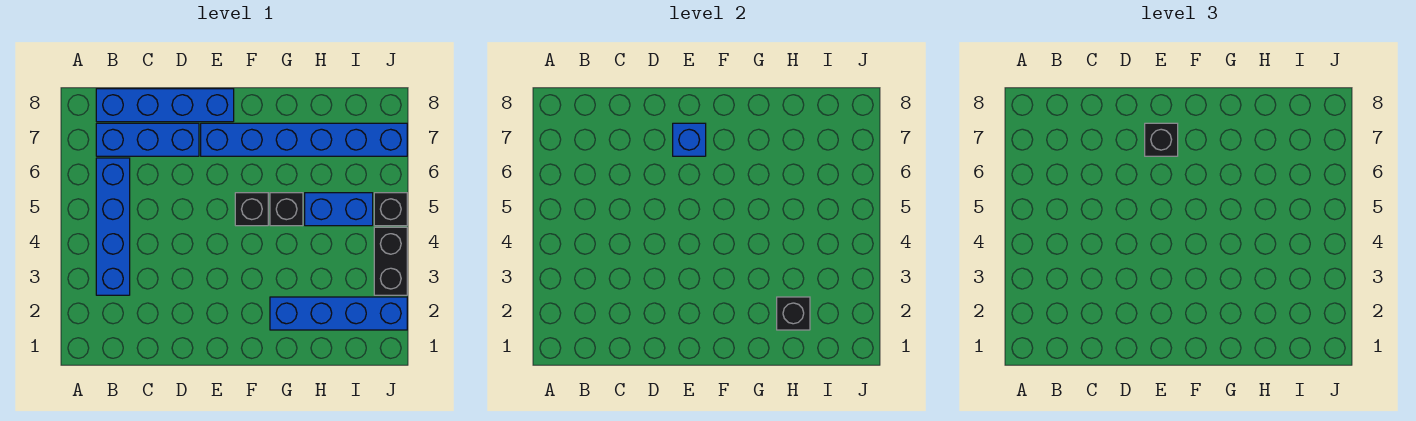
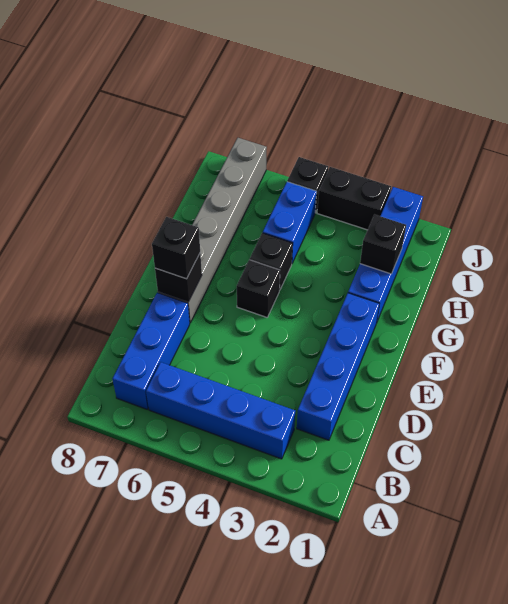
blue brick B8:E8 level 1 -> blue brick C2:F2 level 1
blue brick E7:J7 level 1 -> grey brick E7:J7 level 1
blue brick E7 level 2 -> black brick E7 level 2

